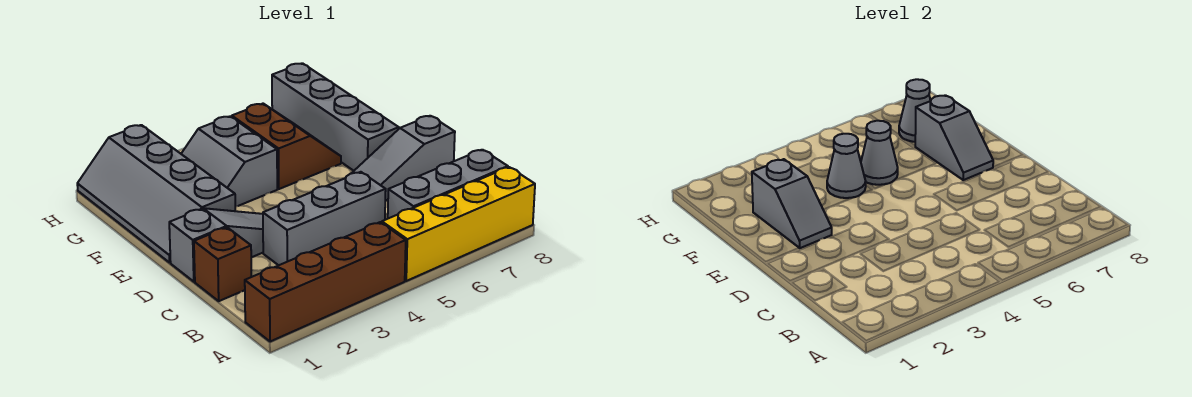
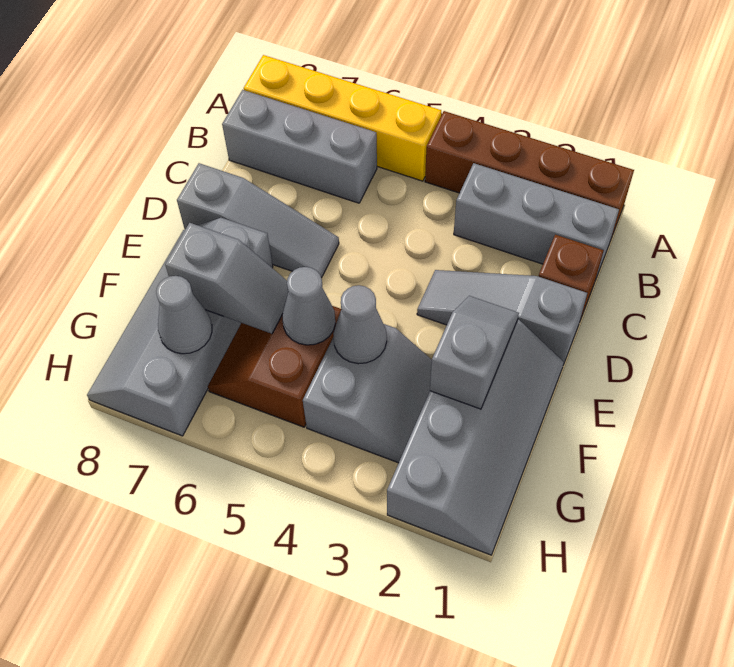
grey brick C3:C5 level 1 -> grey brick B1:B3 level 1
grey slope E7:F7 level 2 top F -> grey slope F6:F7 level 2 top 7

